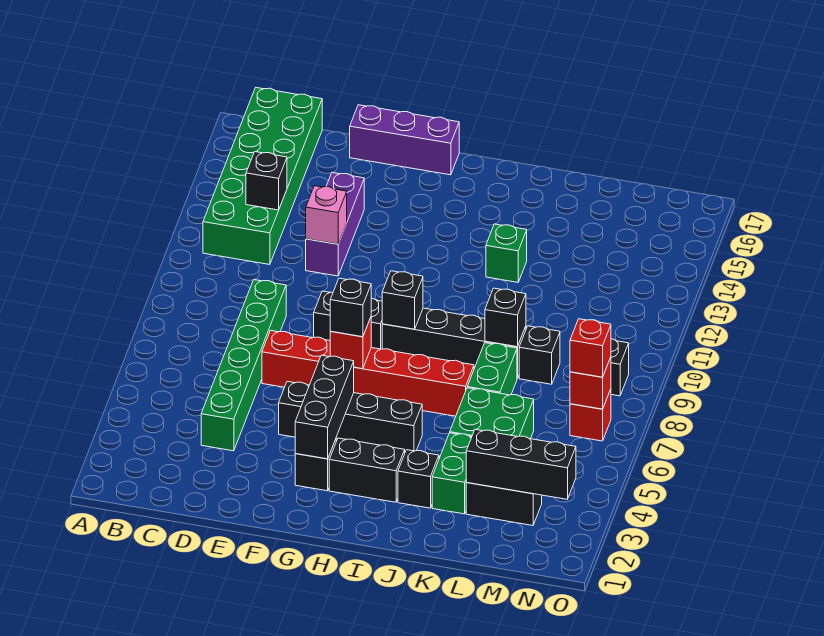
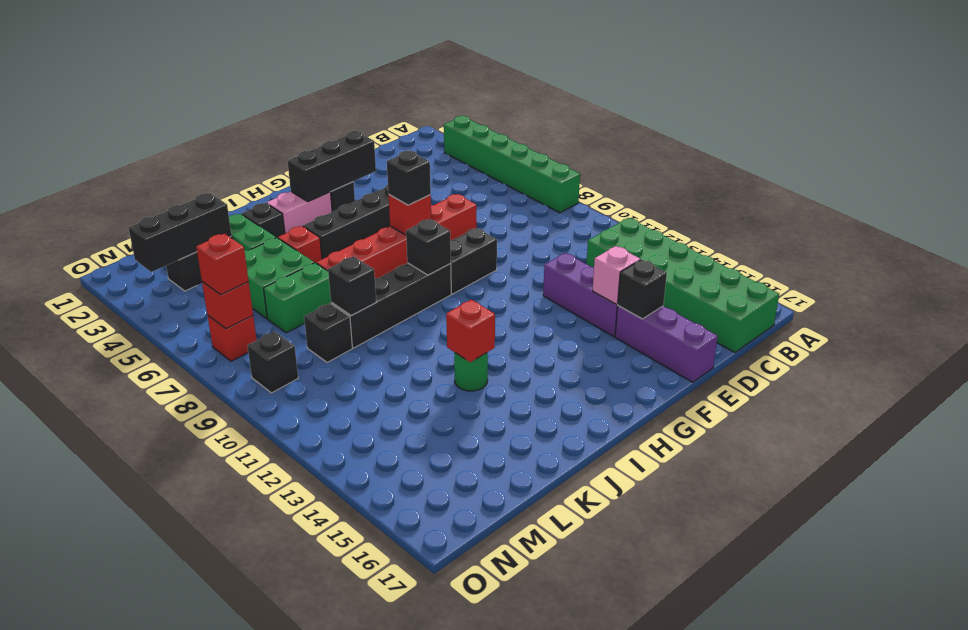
black brick C13 level 2 -> black brick E15 level 2
green brick D4:D9 level 1 -> green brick A3:A8 level 1
pink brick E12 level 2 -> pink brick E14 level 2
purple brick E17:G17 level 1 -> purple brick E15:E17 level 1
black brick G3:G5 level 2 -> black brick F3:H3 level 2
black brick H3:I3 level 1 -> pink brick H3:I3 level 1
none -> red brick J5 level 1
green brick J13 level 1 -> green round brick J13 level 1
none -> red brick J13 level 2
green brick K7:K8 level 1 -> green brick K7:L7 level 1

